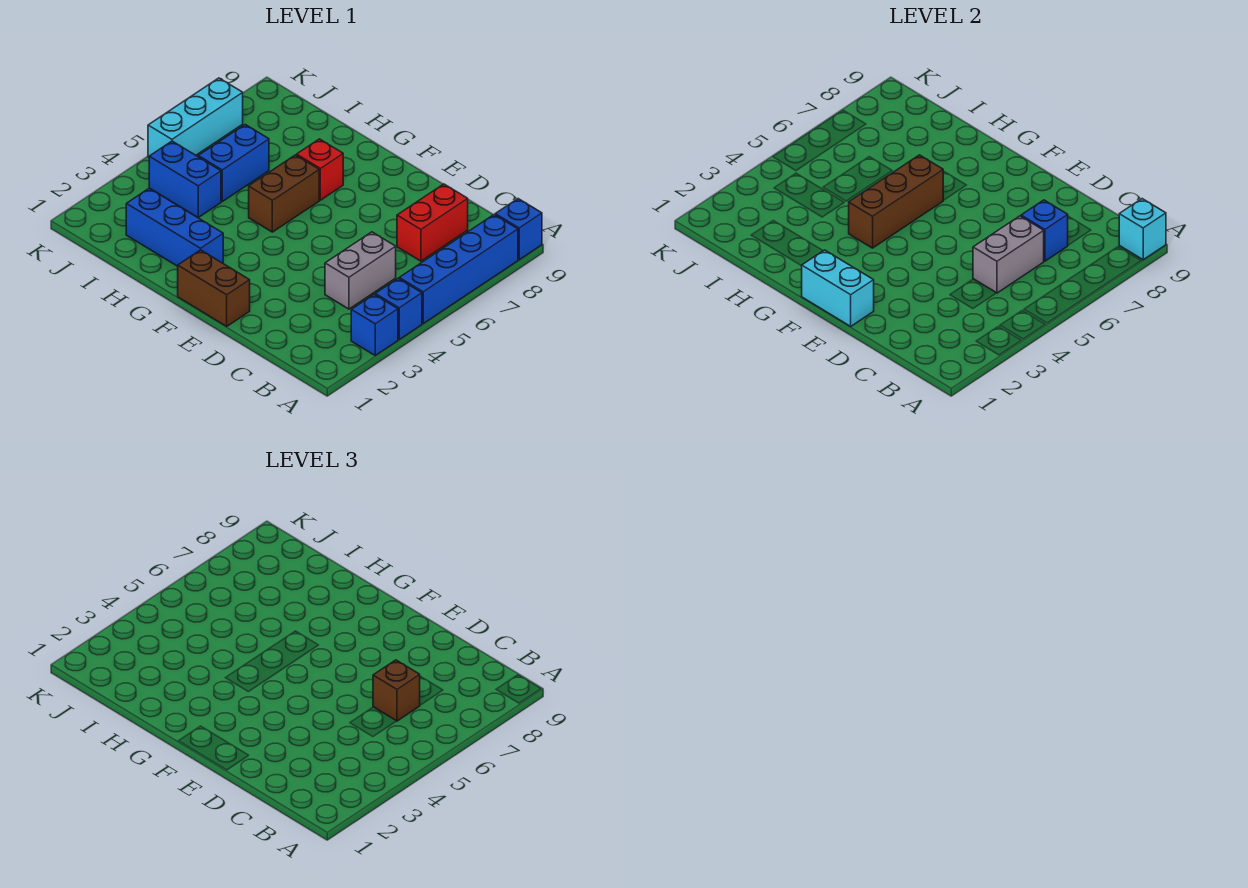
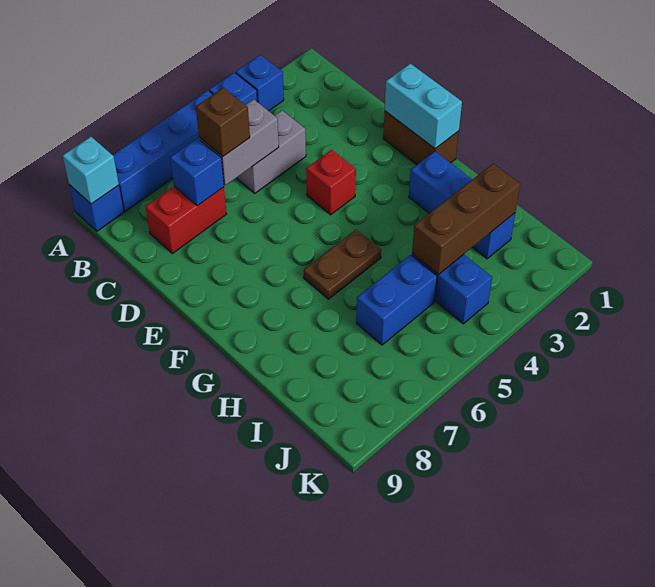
brown brick G4:G6 level 2 -> brown brick I2:I4 level 2
brown brick G5:G6 level 1 -> brown plate G5:G6 level 1
red brick G7 level 1 -> red brick E4 level 1
cyan brick K5:K7 level 1 -> none

